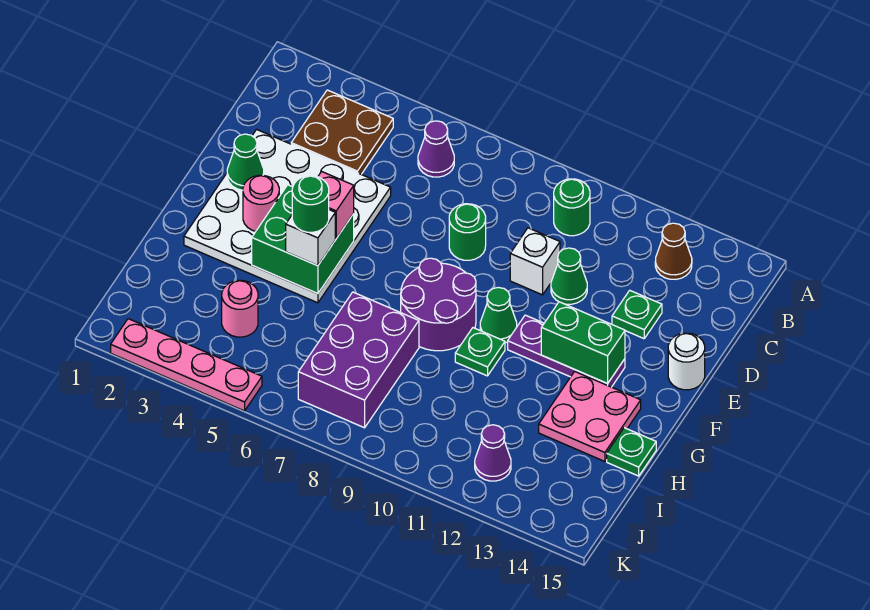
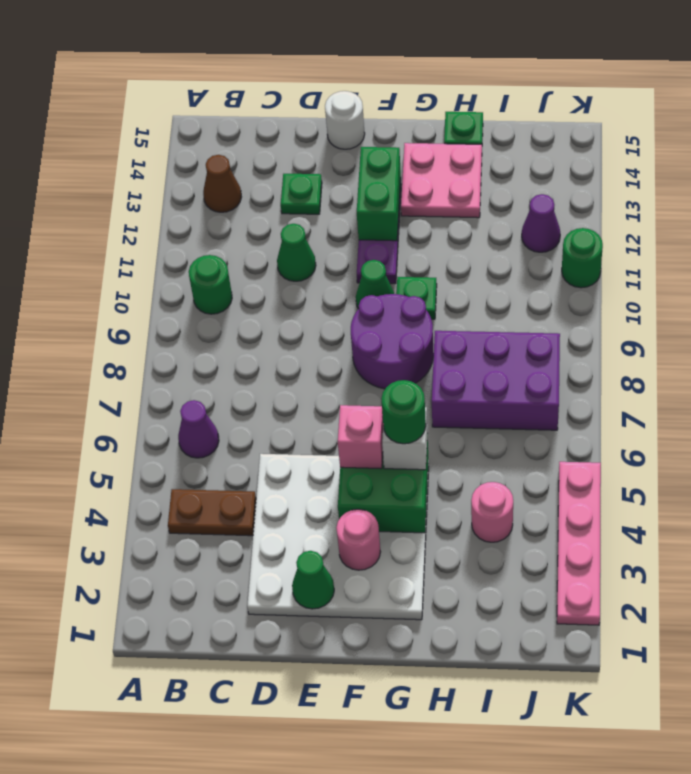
brown plate B3:C4 level 1 -> brown plate B4:C4 level 1
green round brick D8 level 1 -> green round brick K11 level 1
white brick D10 level 1 -> none

